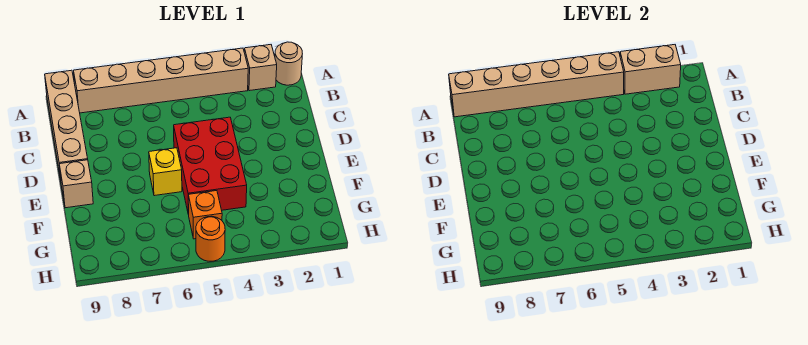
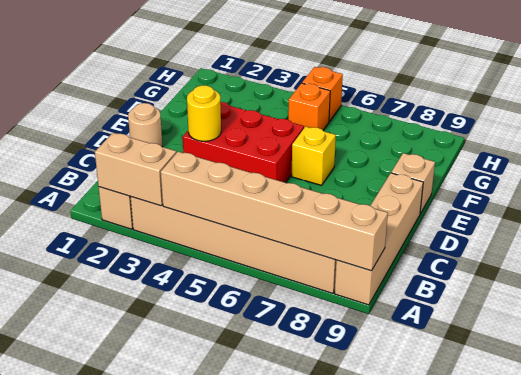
tan round brick A1 level 1 -> tan round brick D1 level 1
none -> yellow round brick D3 level 2
red brick D4:F5 level 1 -> red brick D3:E5 level 1
orange round brick H5 level 1 -> orange brick H5 level 1

